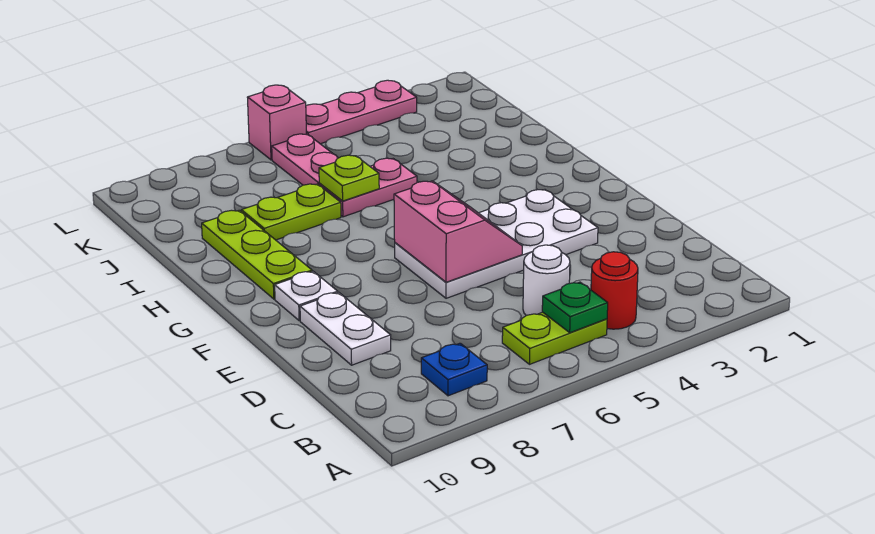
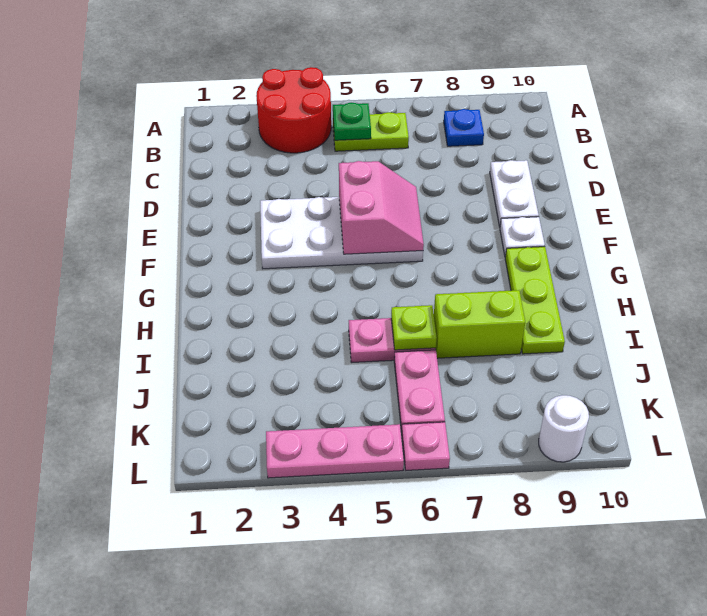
red round brick B4 level 1 -> red round brick A3:B4 level 1
white round brick C5 level 1 -> white round brick L9 level 1
pink slope E5:F6 level 2 top 6 -> pink slope E5:F6 level 2 top 5
lime plate I7:I8 level 1 -> lime brick I7:I8 level 1
pink brick L6 level 1 -> pink plate L6 level 1

